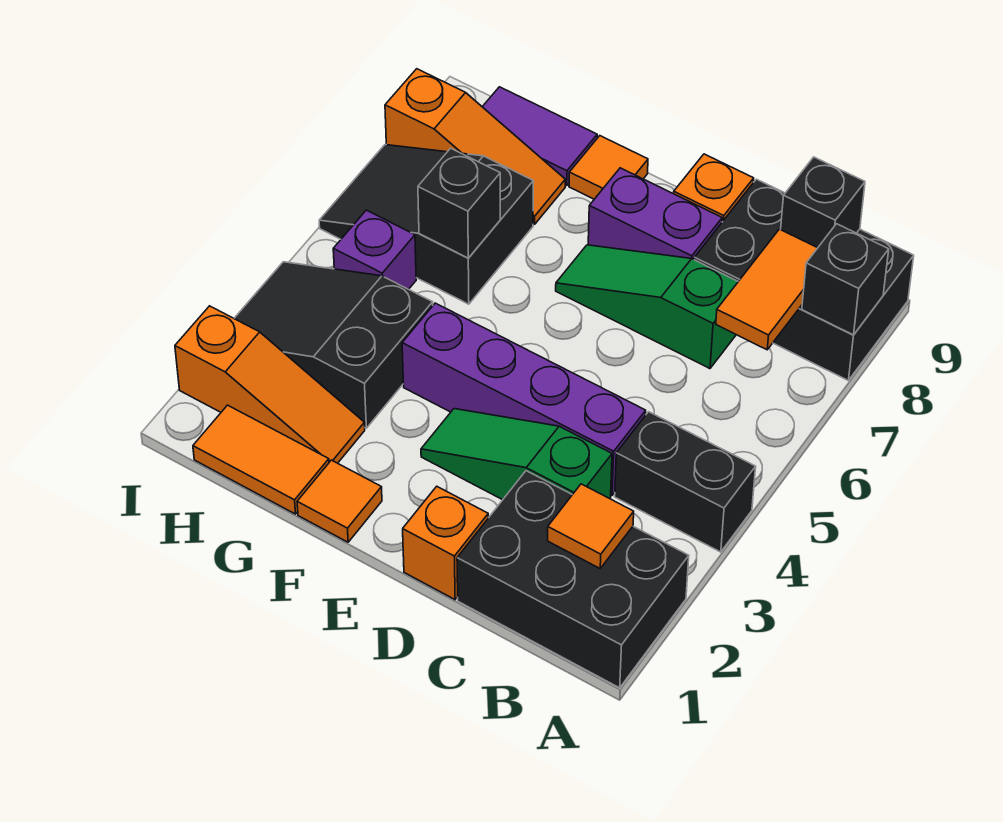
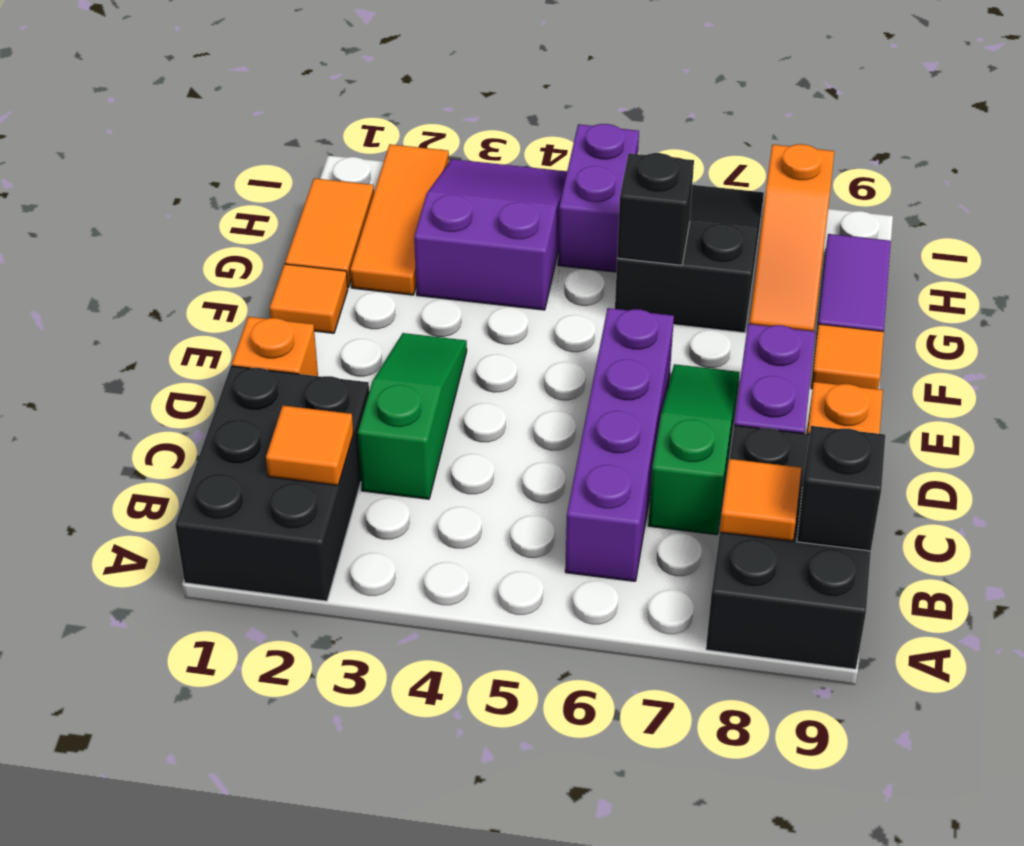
black brick A4:B4 level 1 -> none
black brick A8 level 2 -> none
orange tile B7:B8 level 2 -> orange tile B8 level 2
purple brick C4:F4 level 1 -> purple brick B6:E6 level 1
orange slope G2:I2 level 1 top I -> orange tile G2:I2 level 1
black slope G3:I4 level 1 top G -> purple slope G3:I4 level 1 top G
purple brick H5 level 1 -> purple brick H5:I5 level 1

